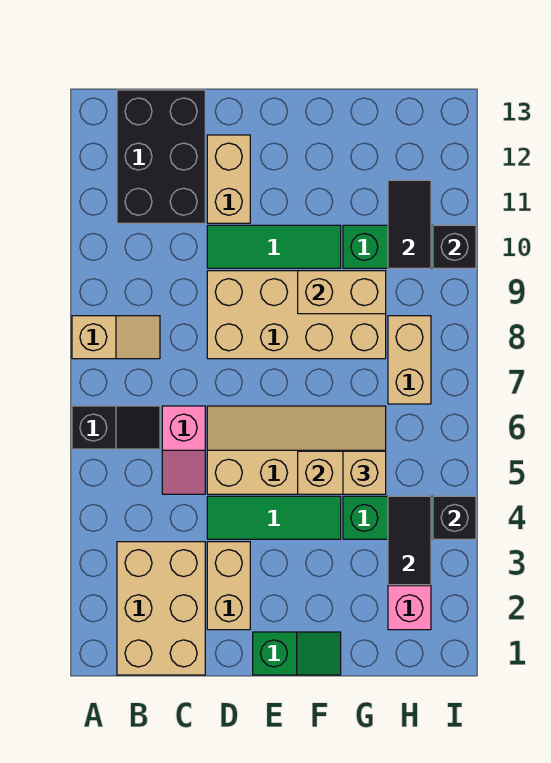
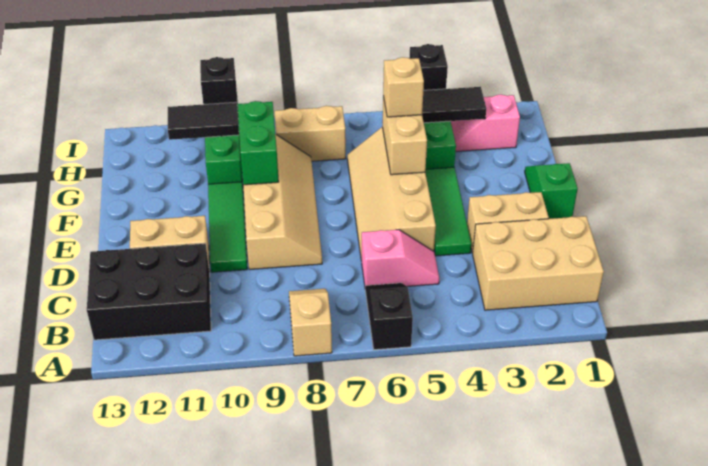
tan brick D8:G9 level 1 -> tan slope D8:G9 level 1 top 9
tan brick F9:G9 level 2 -> green brick F9:G9 level 2

